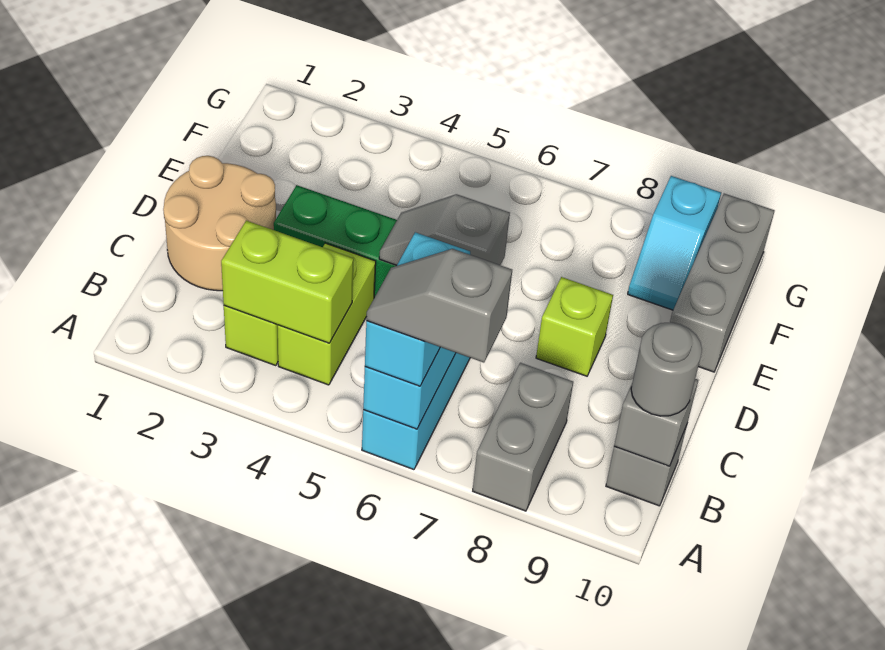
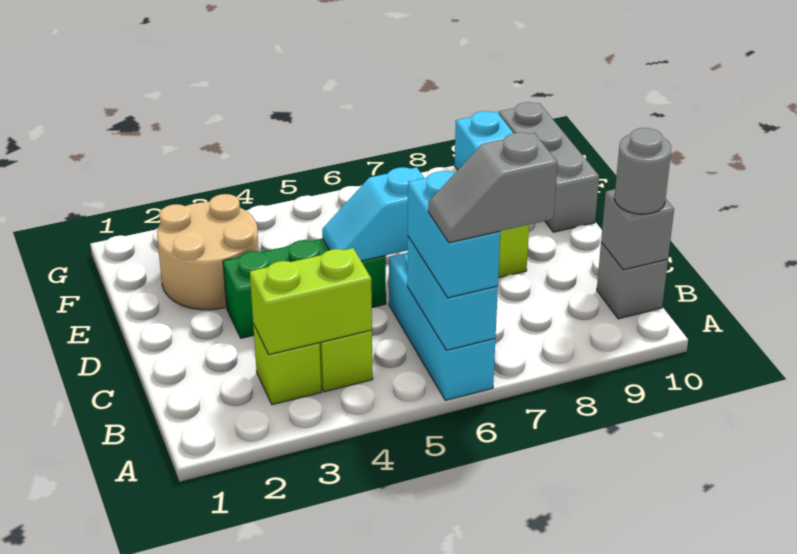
grey brick A8:B8 level 1 -> none
tan round brick C1:D2 level 1 -> tan round brick E2:F3 level 1
grey slope D5:D6 level 2 top 6 -> cyan slope D5:D6 level 2 top 6

